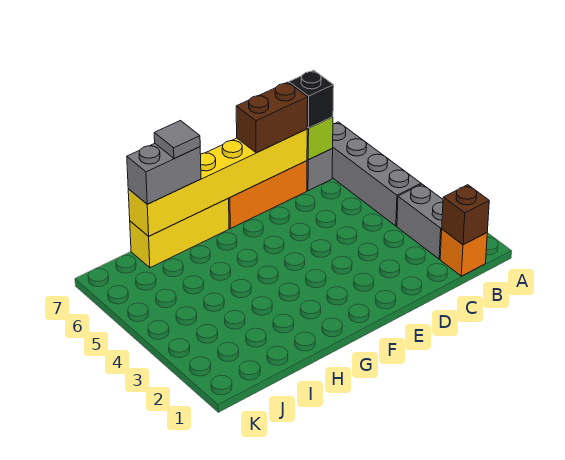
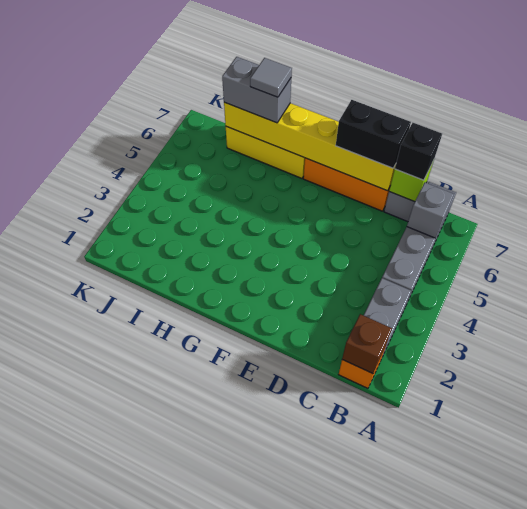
none -> grey brick B6 level 2
brown brick D7:E7 level 3 -> black brick D7:E7 level 3

